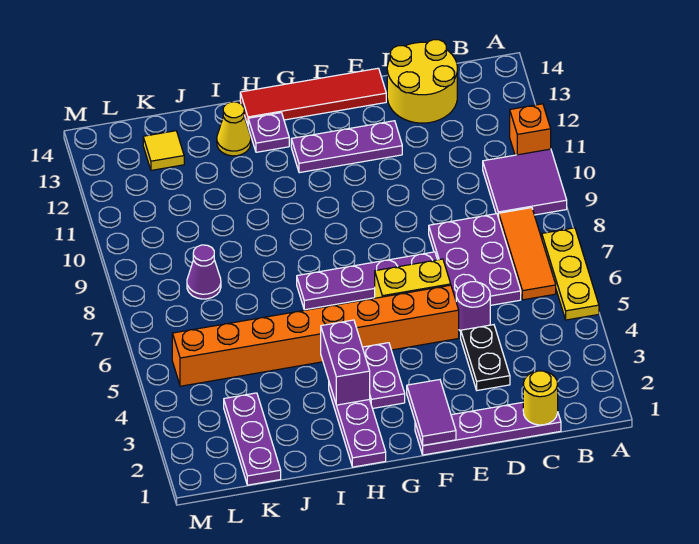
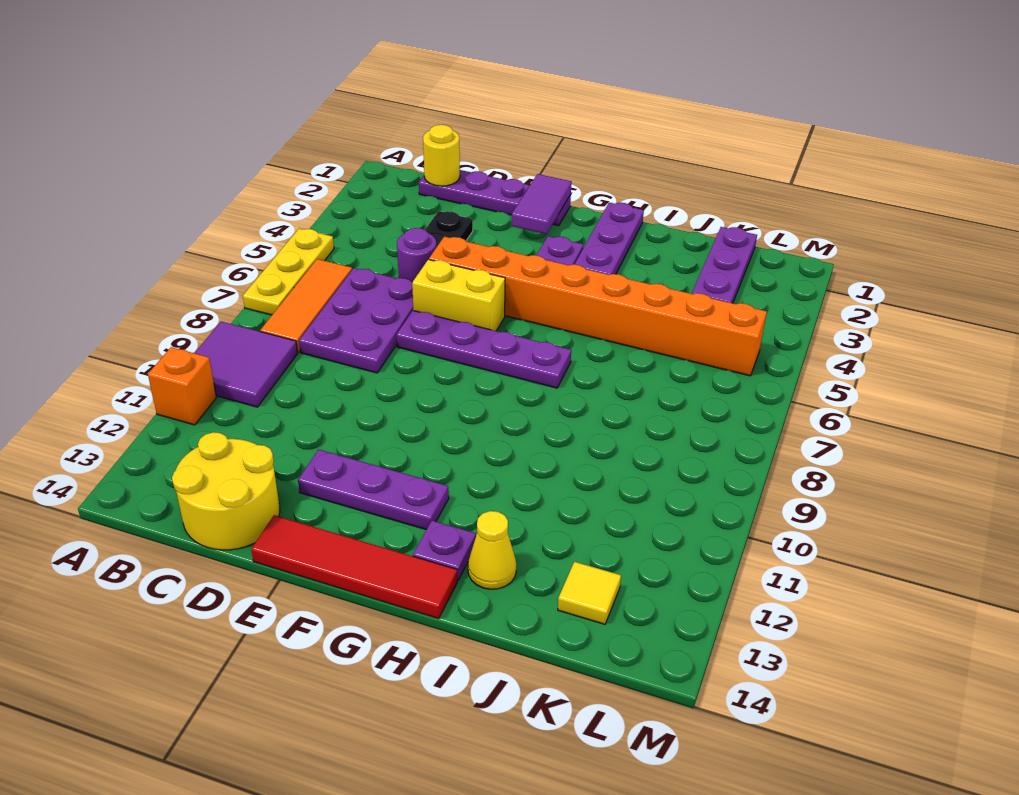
purple brick H3:H4 level 2 -> none
purple cone K8 level 1 -> none

